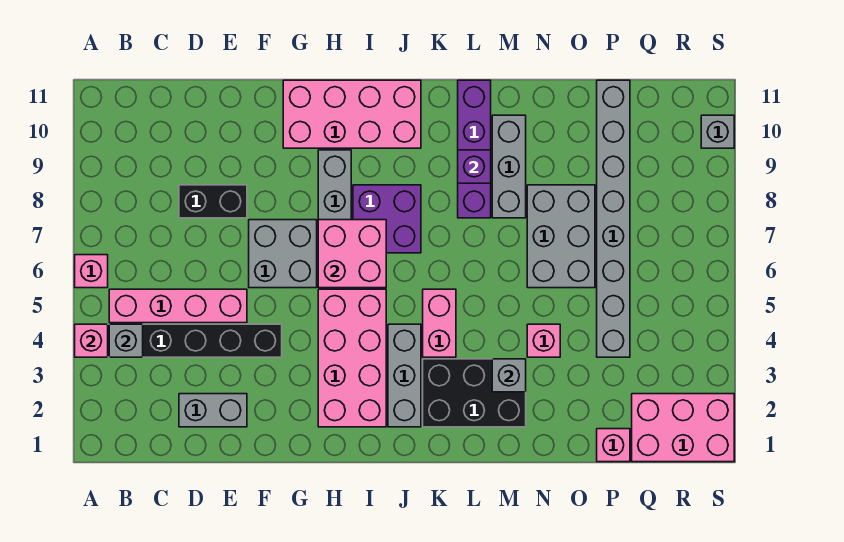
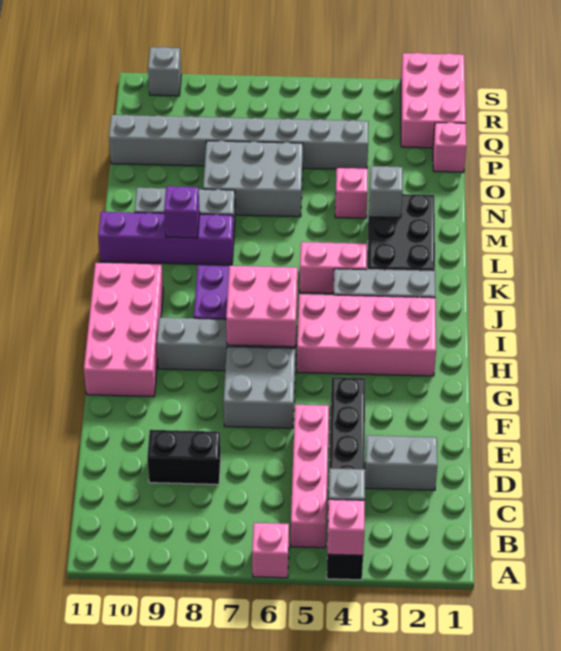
grey brick D2:E2 level 1 -> grey brick D2:D3 level 1
black brick D8:E8 level 1 -> black brick D8:D9 level 1

